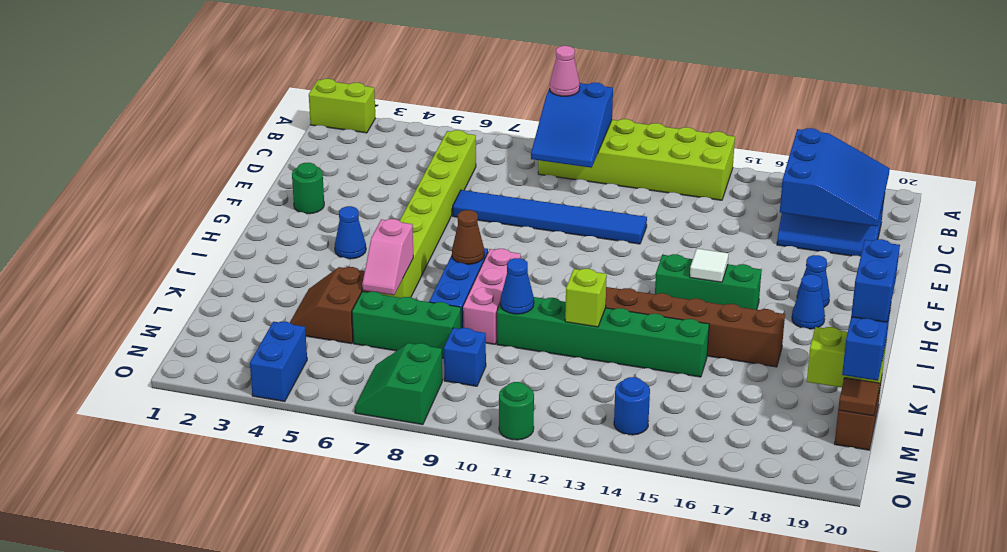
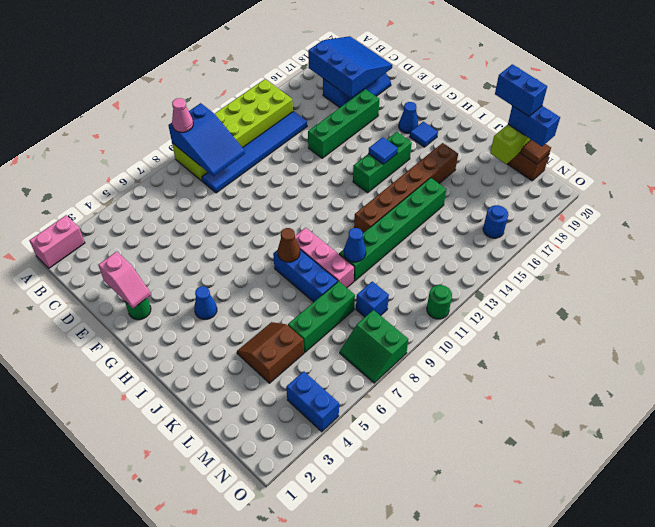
lime brick A1:A2 level 1 -> pink brick A1:A2 level 1
lime brick C6:J6 level 1 -> none
blue tile E7:E12 level 1 -> blue tile C9:C14 level 1
none -> green brick E14:E17 level 1
white tile H15 level 2 -> blue tile H15 level 2
blue cone H18 level 1 -> blue tile H18 level 1
pink slope J6:K6 level 2 top J -> pink slope E2:F2 level 2 top E
brown slope K4:L5 level 1 top 5 -> brown slope K4:L5 level 1 top L
lime brick K12 level 2 -> none
blue round brick N14 level 1 -> blue round brick N16 level 1

